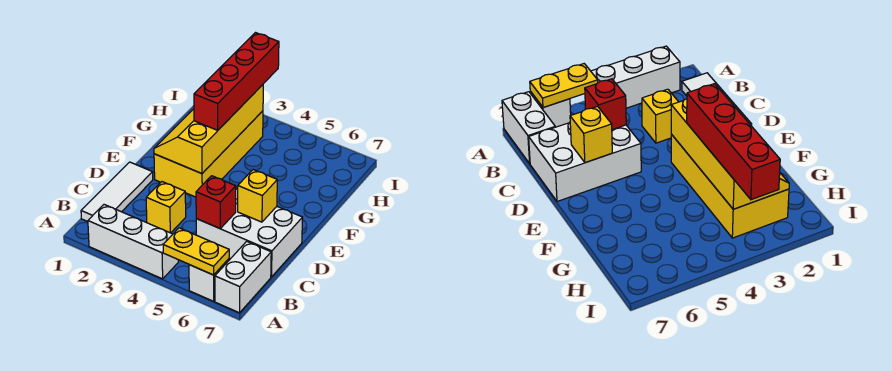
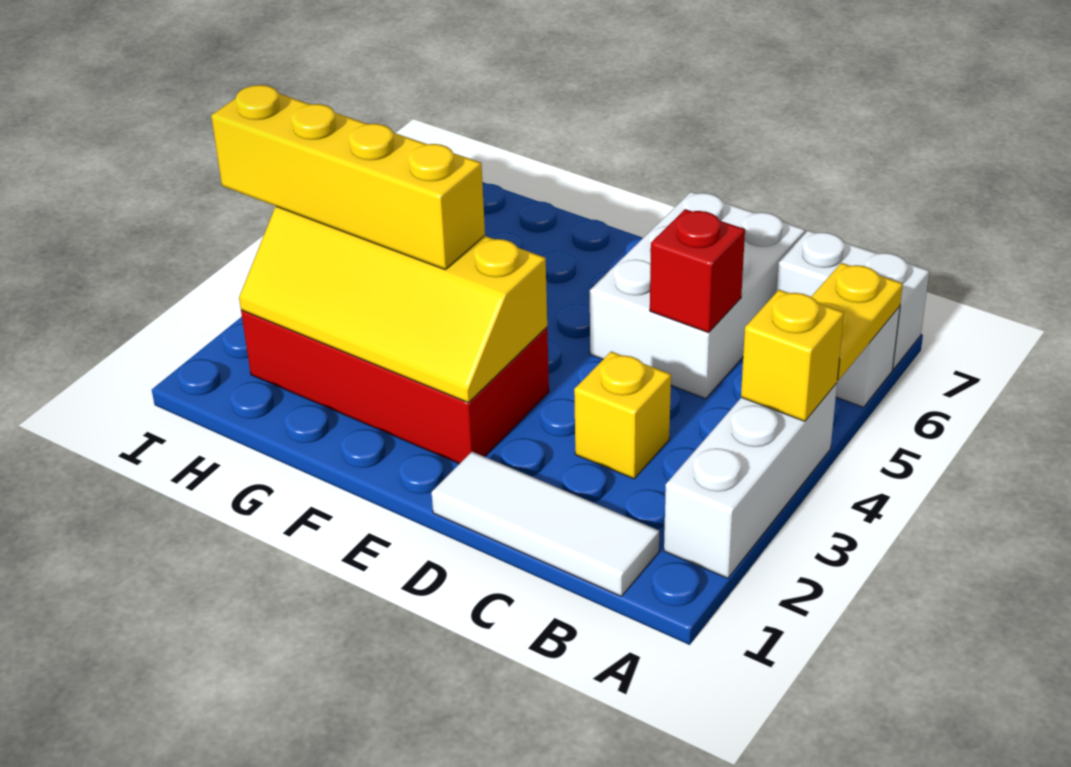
yellow brick D6 level 2 -> yellow brick A4 level 2
yellow brick E2:H3 level 1 -> red brick E2:H3 level 1
red brick F3:I3 level 3 -> yellow brick F3:I3 level 3

